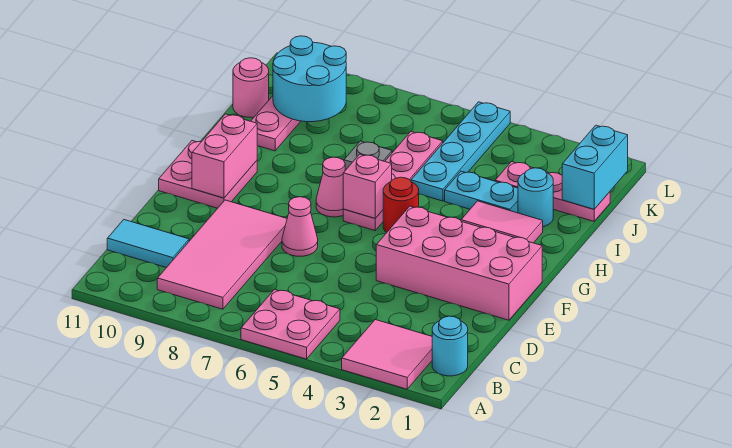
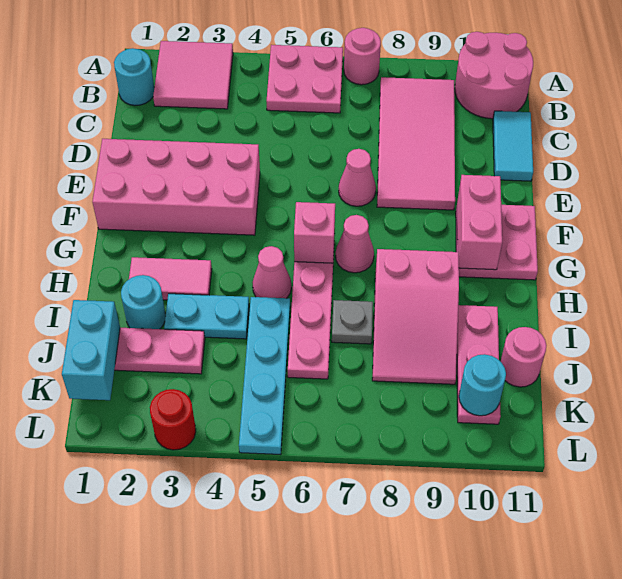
none -> pink round brick A7 level 1
none -> pink round brick A10:B11 level 1
cyan tile C10:C11 level 1 -> cyan tile C11:D11 level 1
red round brick G5 level 1 -> red round brick L3 level 1
none -> pink cone H5 level 1
none -> pink slope H8:J9 level 1 top H
cyan round brick J9:K10 level 2 -> cyan round brick K10 level 2

